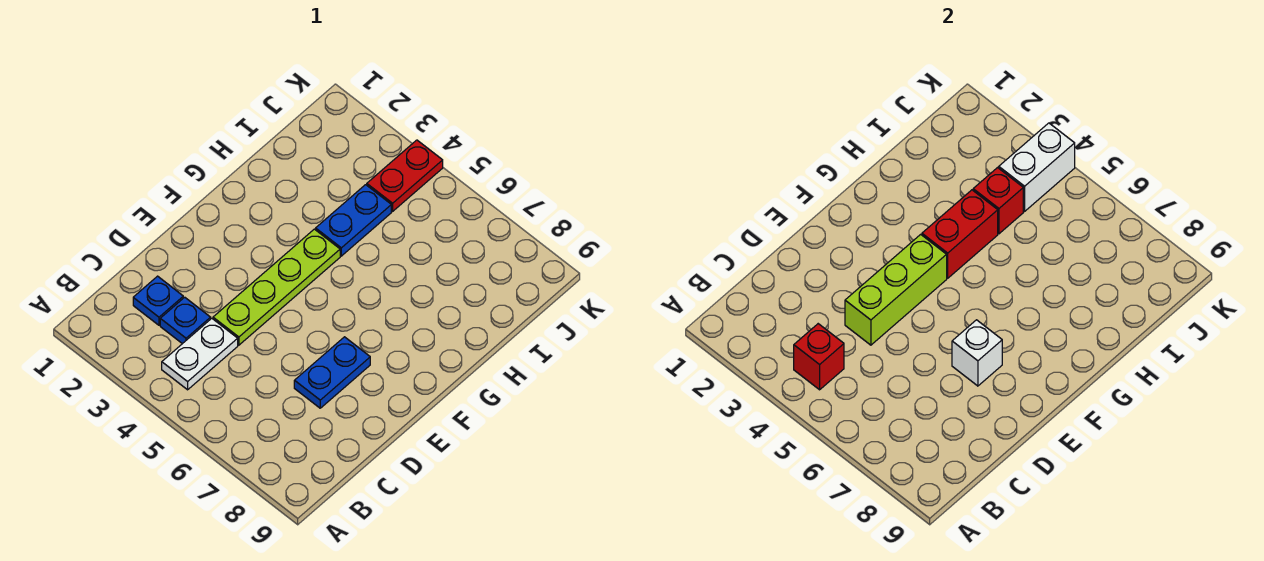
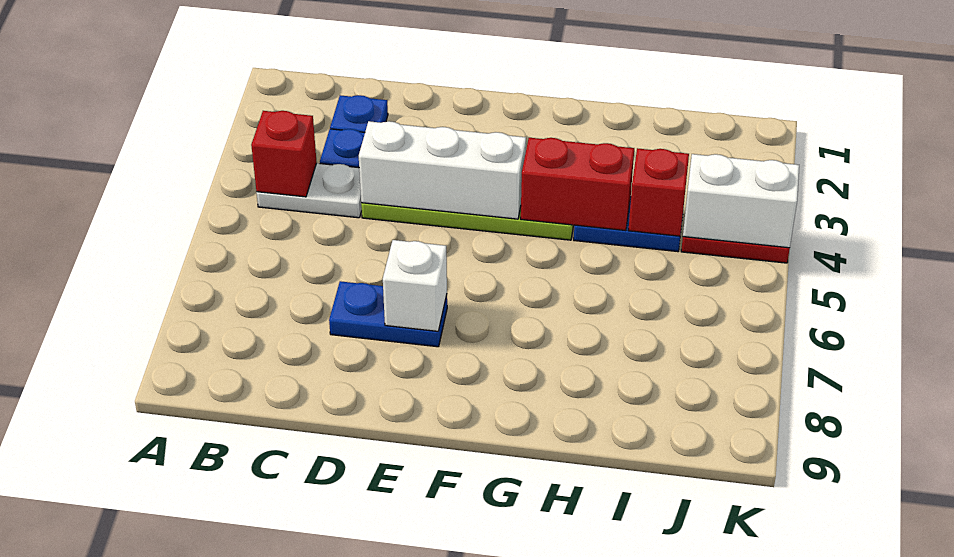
lime brick D4:F4 level 2 -> white brick D4:F4 level 2

